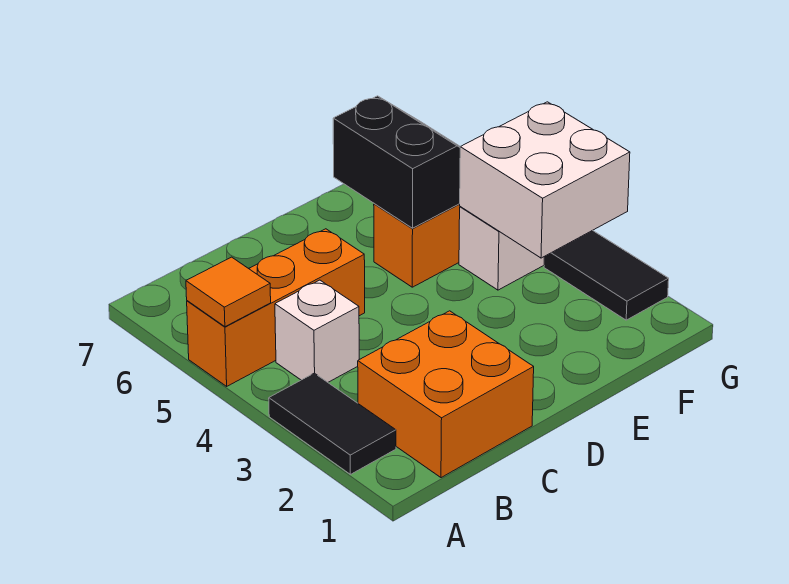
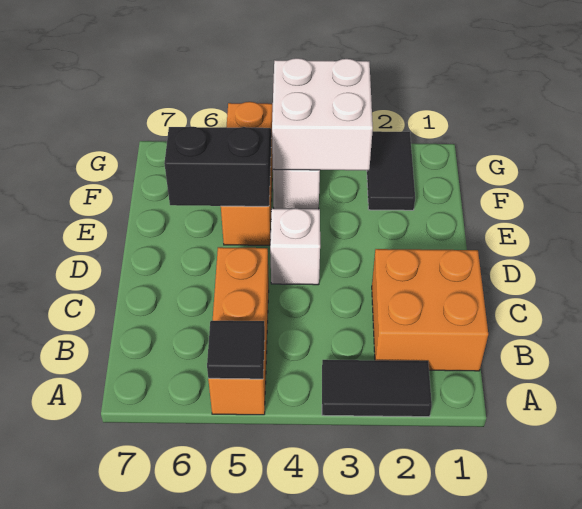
orange tile A5 level 2 -> black tile A5 level 2
white brick B4 level 1 -> white brick D4 level 1
black tile G2:G3 level 1 -> black tile F2:G2 level 1

